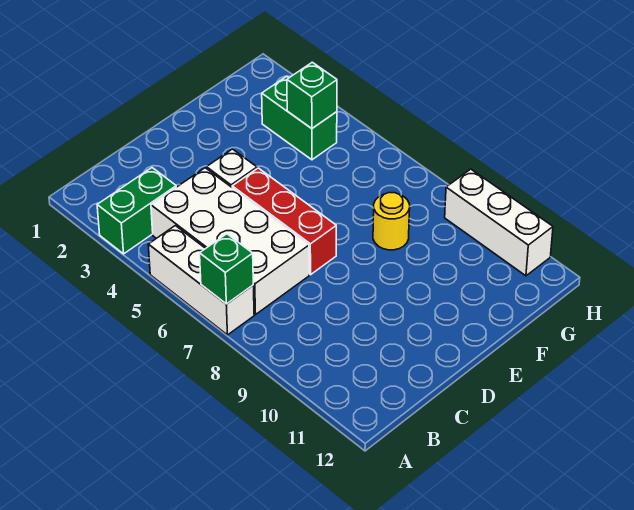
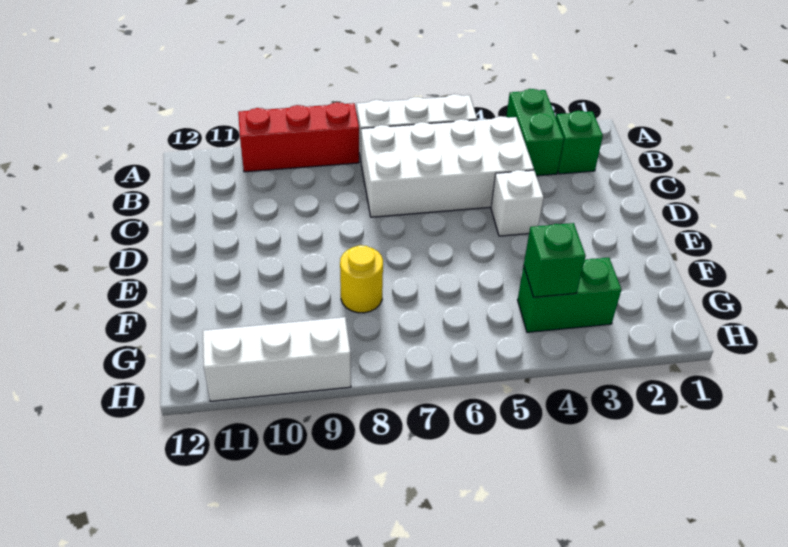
green brick A7 level 2 -> green brick B2 level 1
red brick D5:D7 level 1 -> red brick A8:A10 level 1

